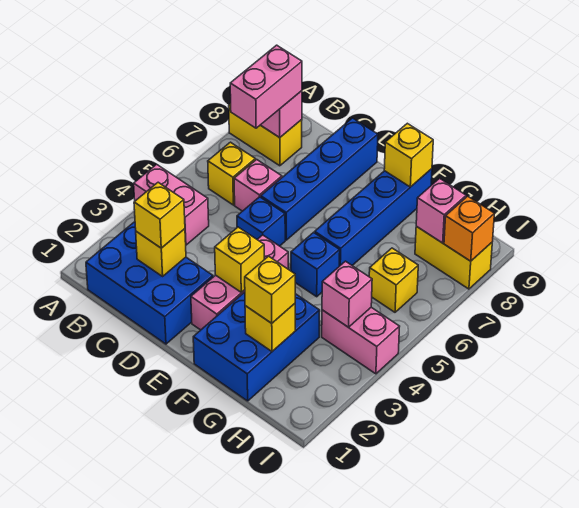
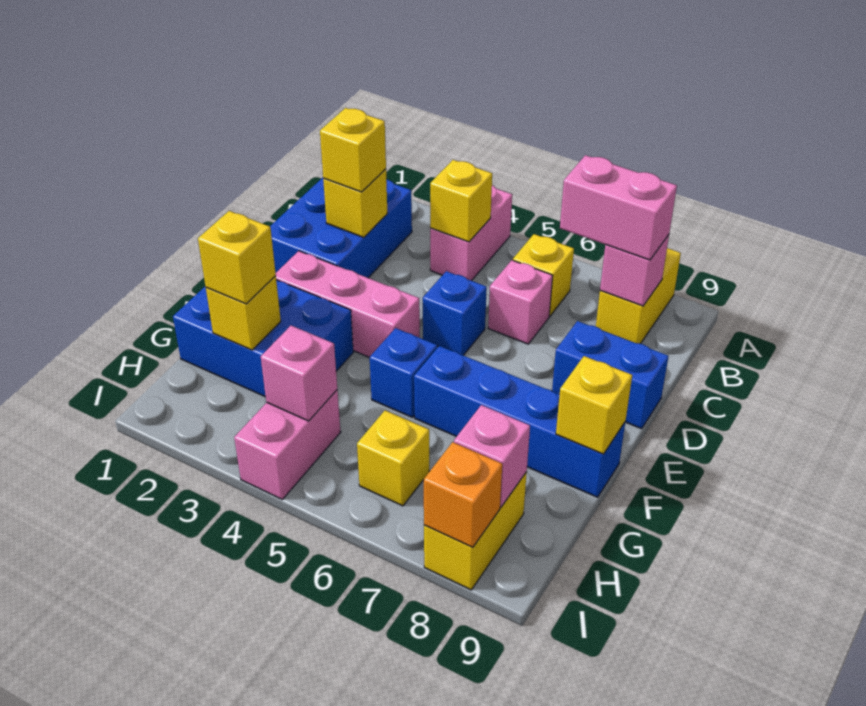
blue brick D6:D9 level 1 -> blue brick D8:D9 level 1
yellow brick E3 level 2 -> yellow brick B4 level 2

